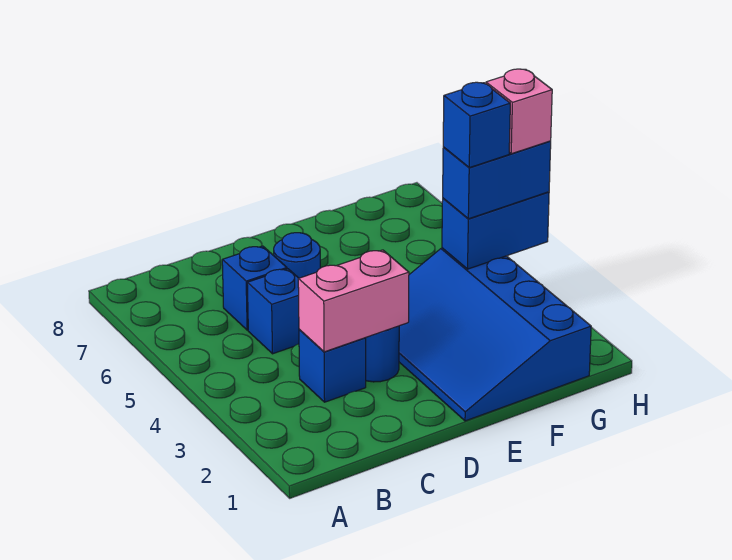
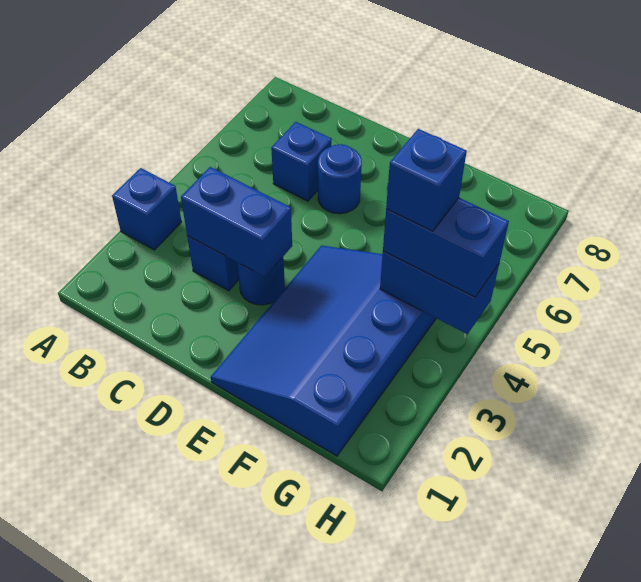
pink brick C3:D3 level 2 -> blue brick C3:D3 level 2
blue brick C5 level 1 -> blue brick A3 level 1
pink brick H4 level 4 -> none

